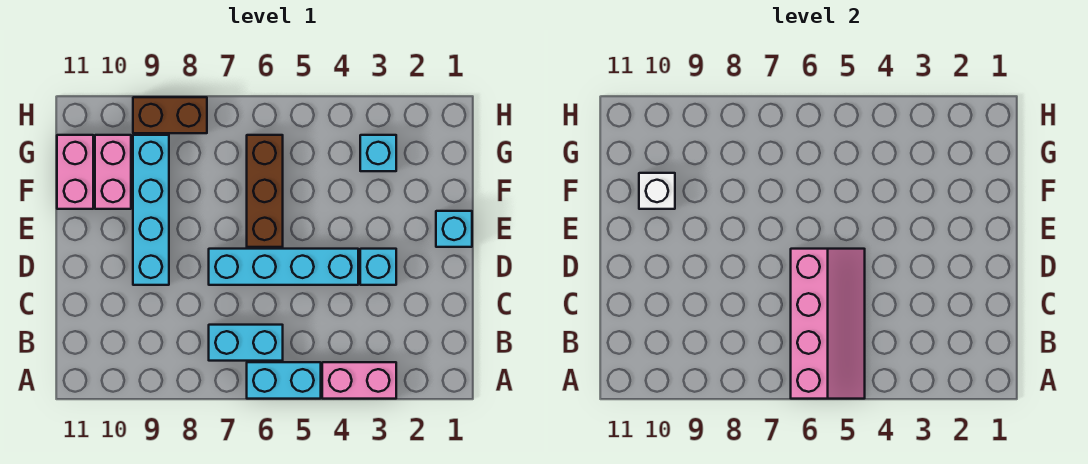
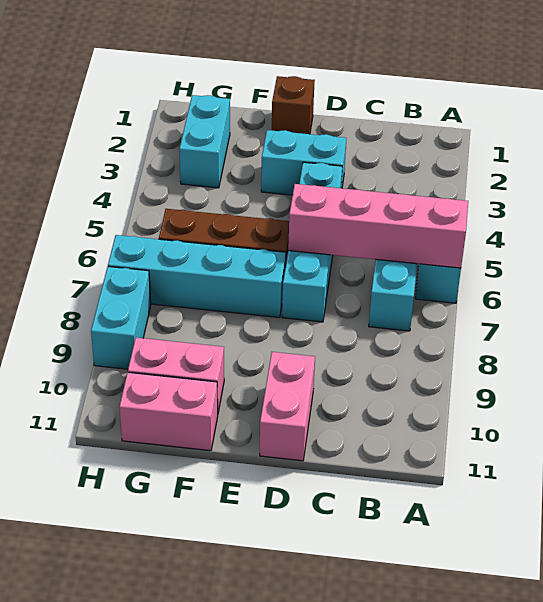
pink brick A3:A4 level 1 -> pink brick D10:D11 level 1
cyan brick D3 level 1 -> cyan brick D3:E3 level 1
cyan brick D9:G9 level 1 -> cyan brick E7:H7 level 1
cyan brick E1 level 1 -> brown brick E1 level 1
white brick F10 level 2 -> none
cyan brick G3 level 1 -> cyan brick G2:G3 level 1
brown brick H8:H9 level 1 -> cyan brick H8:H9 level 1

